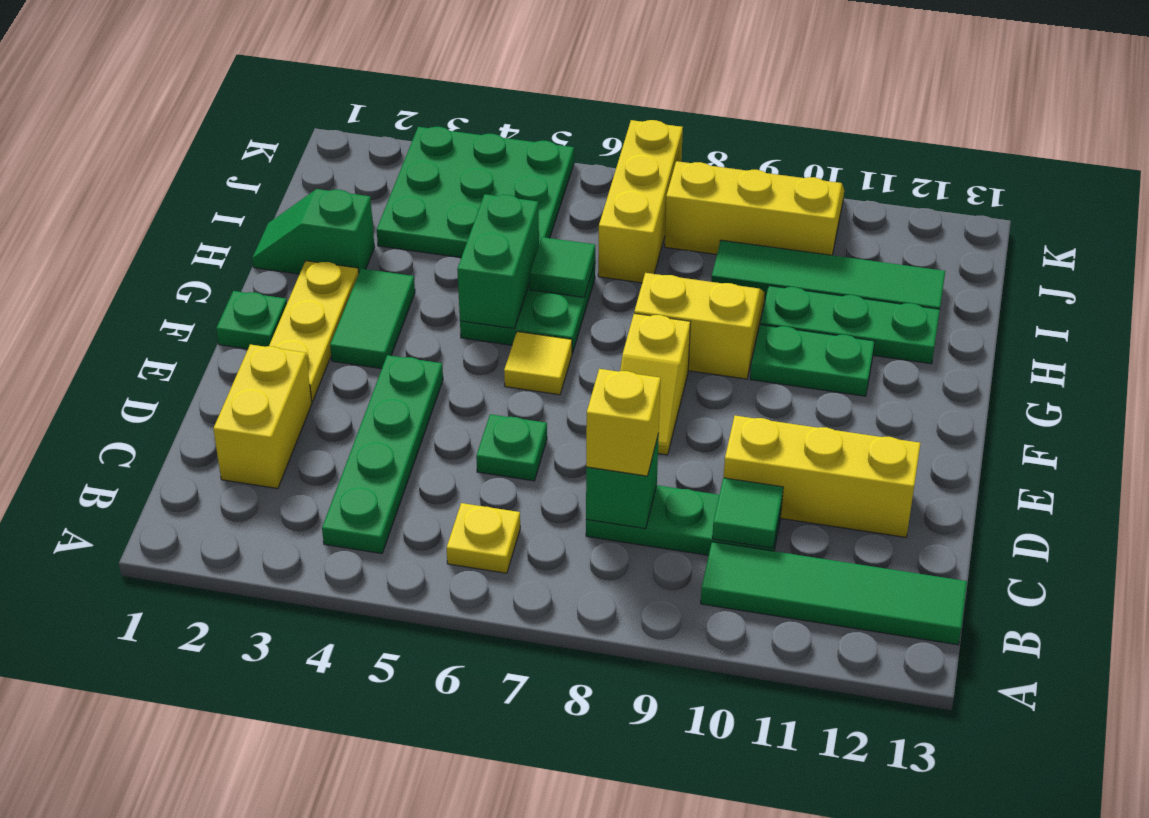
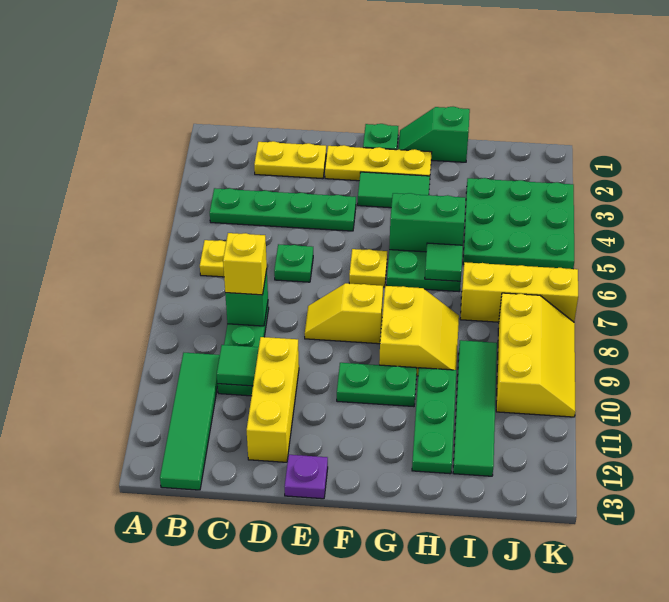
yellow brick C2:D2 level 1 -> yellow plate C2:D2 level 1
none -> purple plate E13 level 1
yellow tile F6 level 1 -> yellow plate F6 level 1
green plate G10:G11 level 1 -> green plate F10:G10 level 1
green slope H1:H2 level 1 top 2 -> green slope G1:H1 level 1 top H

